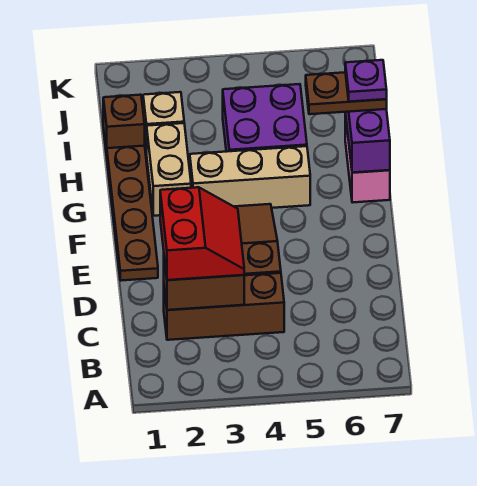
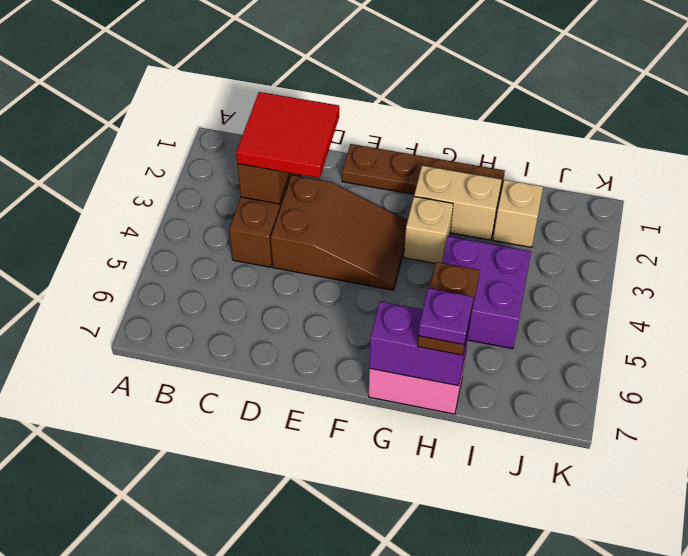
red slope C2:D3 level 3 top 2 -> red tile C2:D3 level 3
tan brick G3:G5 level 1 -> tan brick G3 level 1
brown brick I1 level 1 -> none

